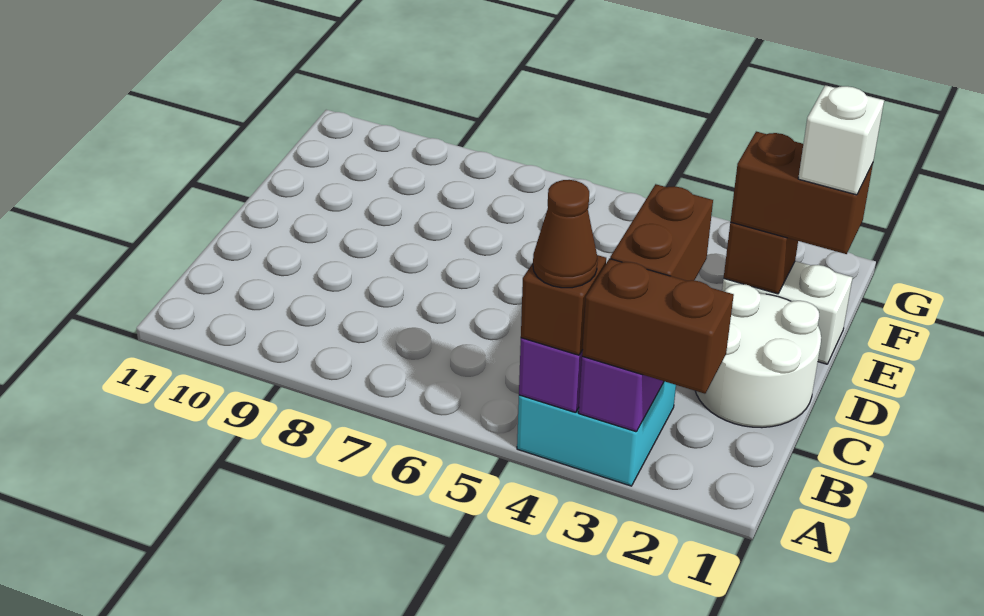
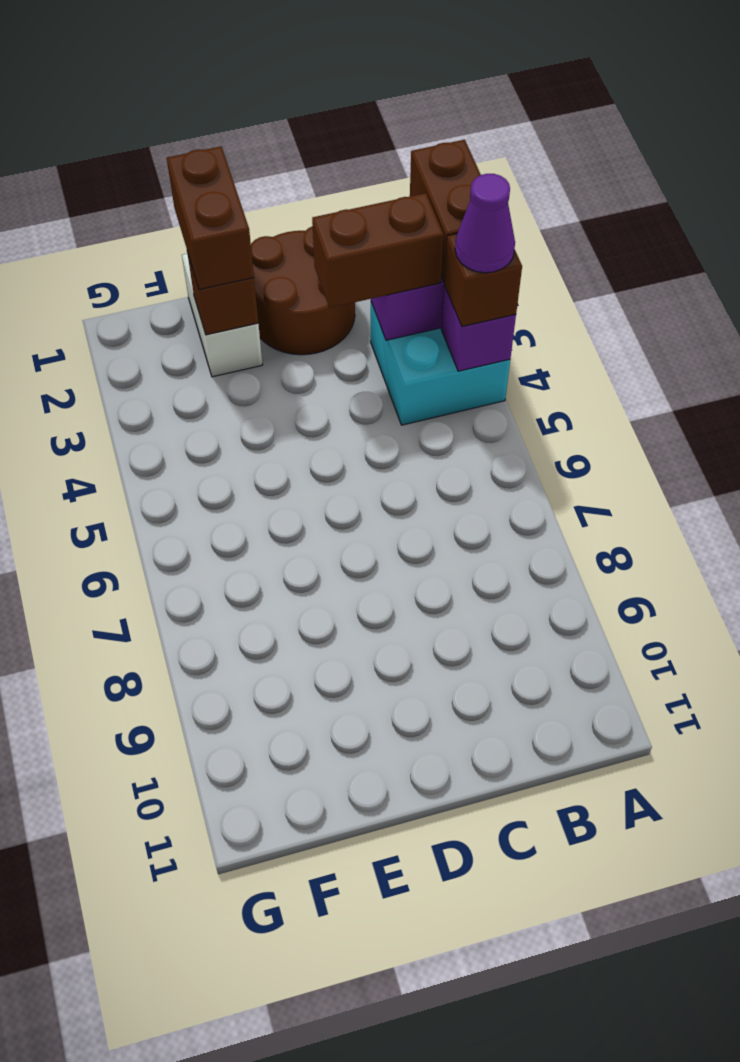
brown cone A4 level 4 -> purple cone A4 level 4
white round brick C1:D2 level 1 -> brown round brick C1:D2 level 1
white brick E1 level 4 -> none

